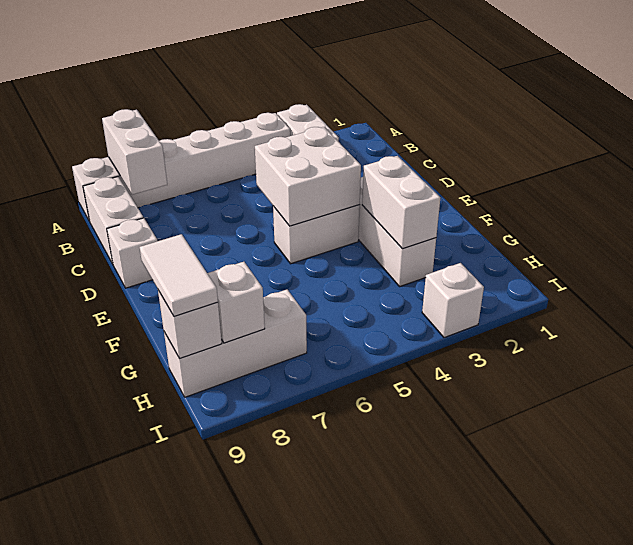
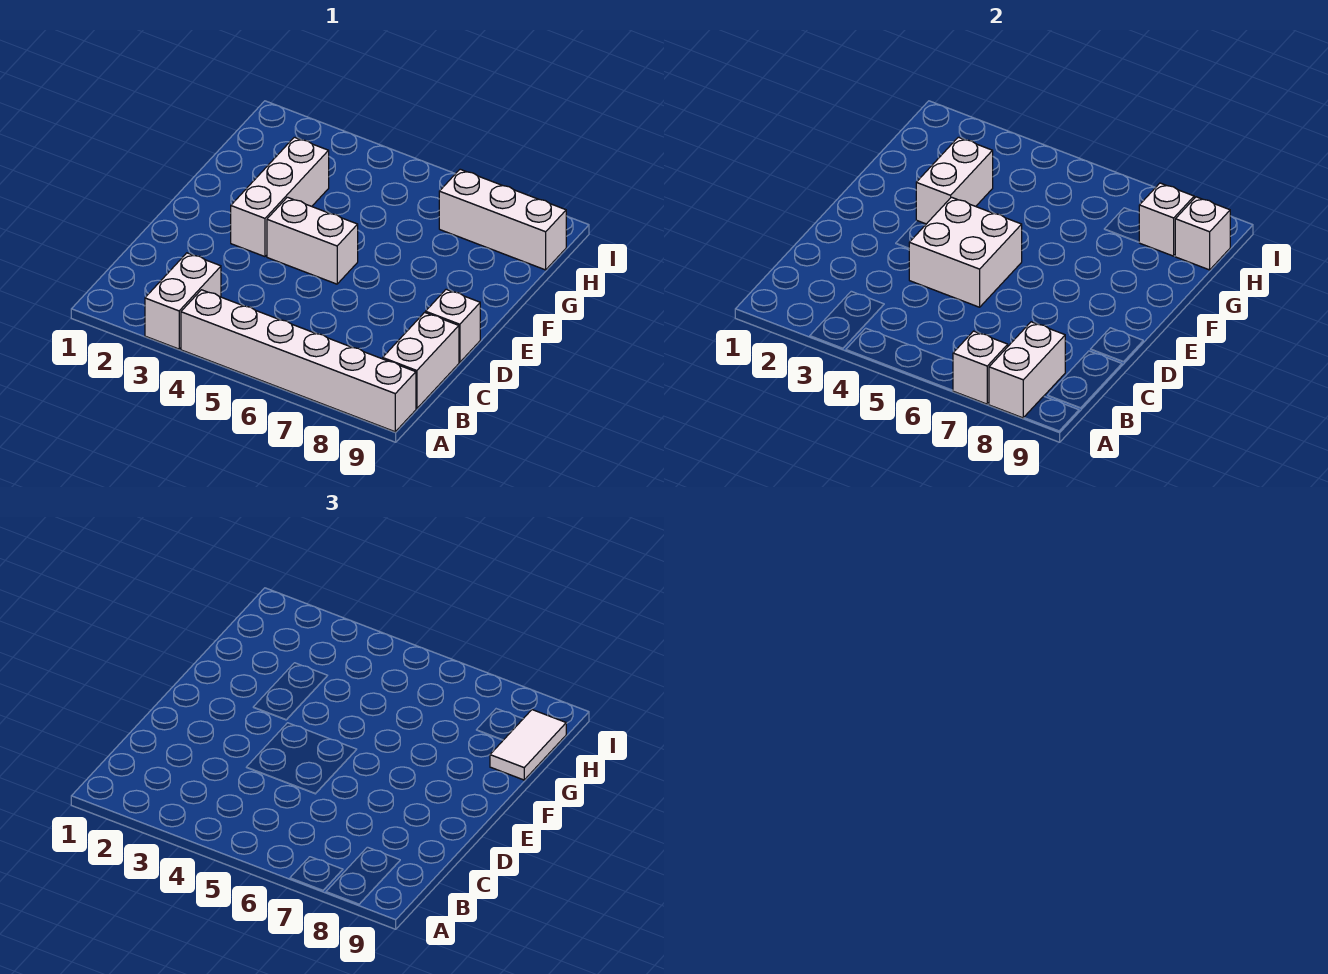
white brick I3 level 1 -> white brick A7 level 2

